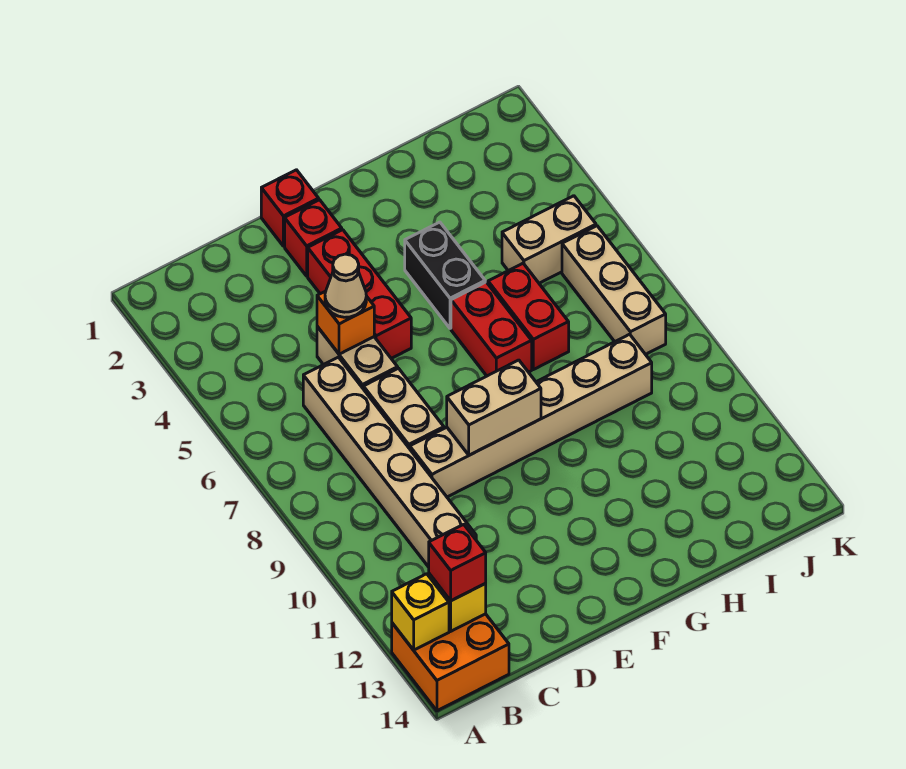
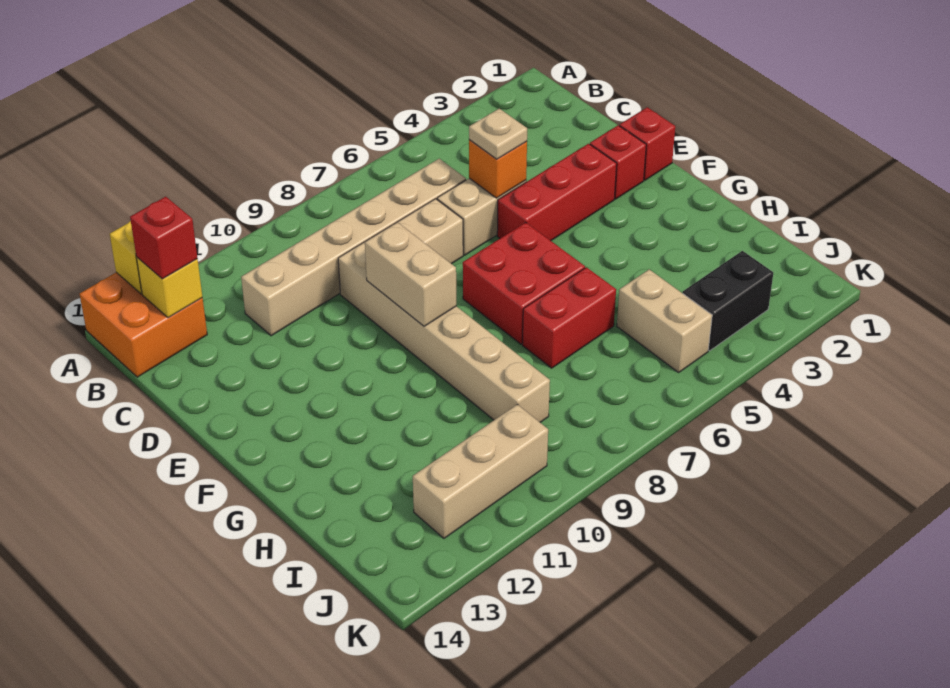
tan cone D5 level 3 -> tan plate D5 level 3
black brick G4:G5 level 1 -> black brick J3:J4 level 1
red brick G6:G7 level 1 -> red brick F6:G7 level 1
tan brick J6:J8 level 1 -> tan brick J10:J12 level 1

